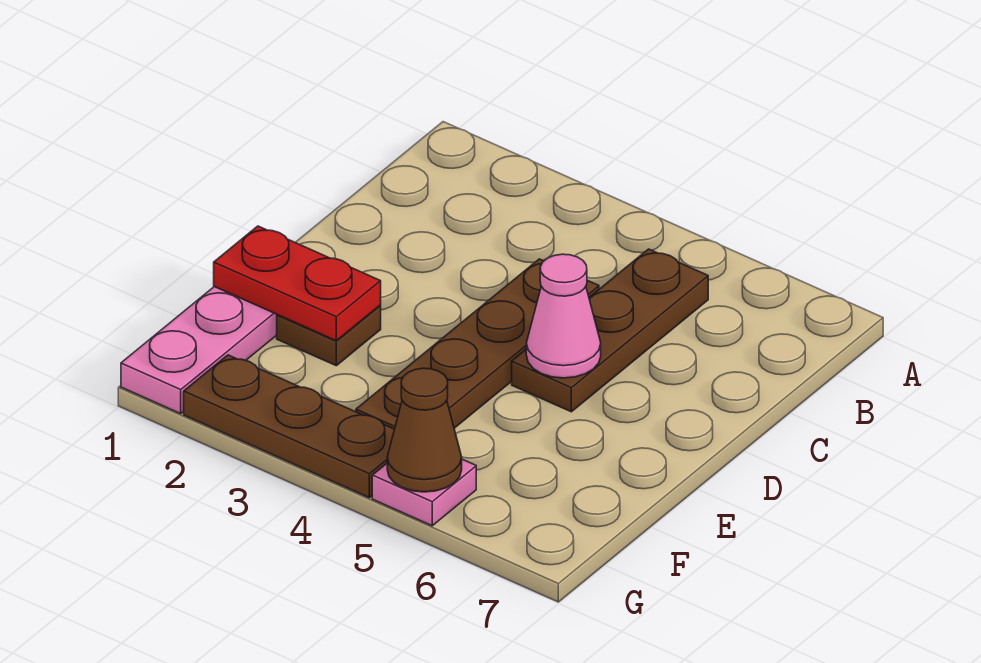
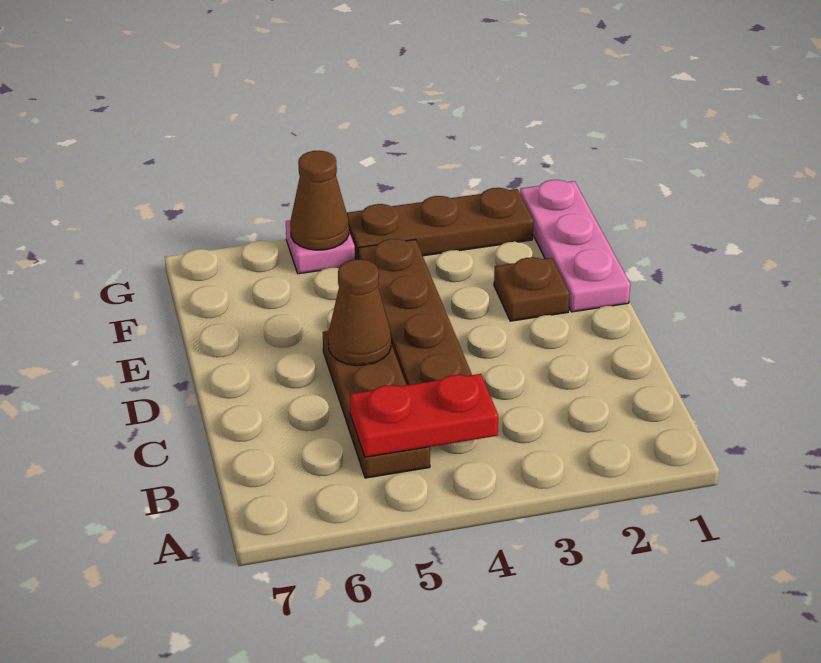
pink cone D5 level 2 -> brown cone D5 level 2
red plate E1:E2 level 2 -> red plate B4:B5 level 2

